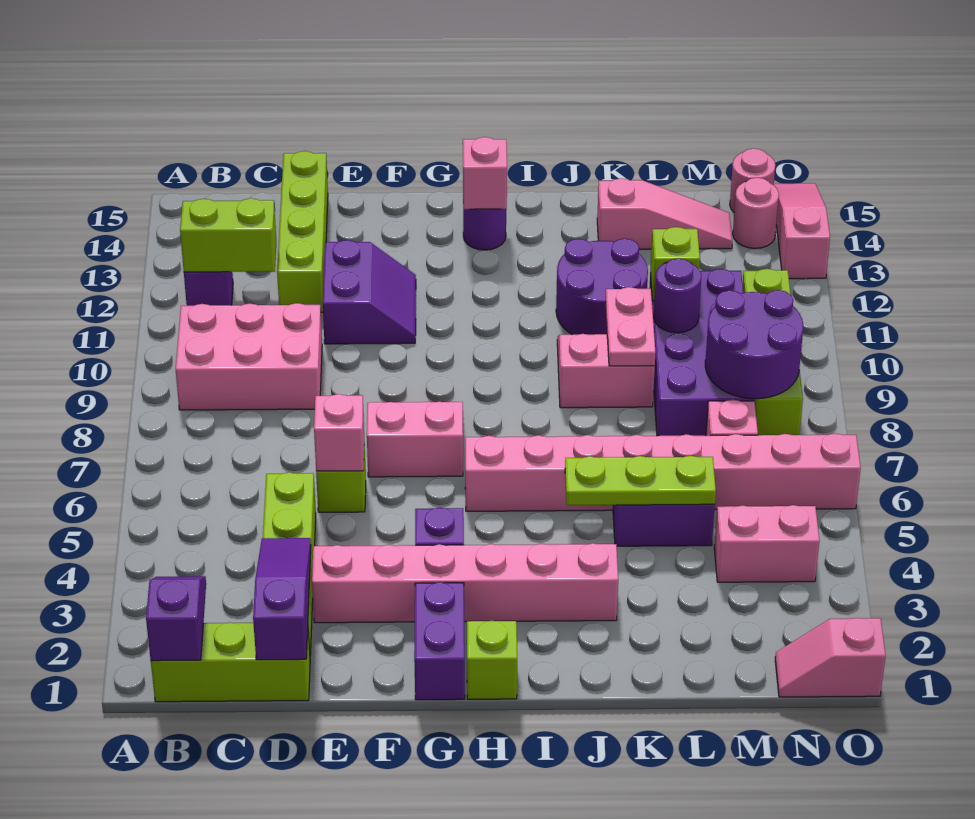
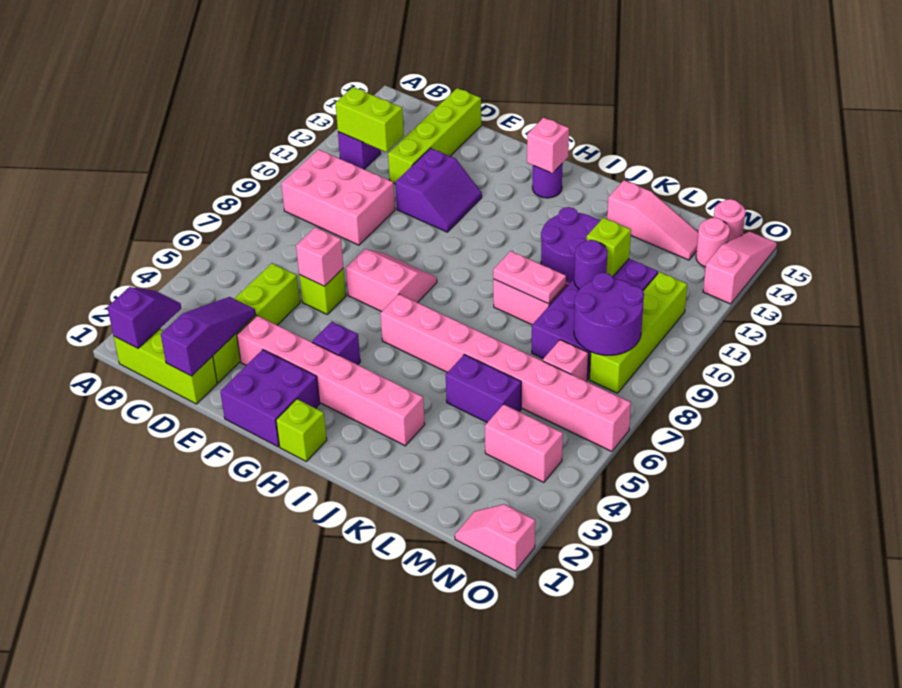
purple brick G1:G2 level 1 -> purple brick F1:G2 level 1
lime plate J5:L5 level 2 -> none
pink plate K9:K10 level 2 -> pink plate J9:K9 level 2

